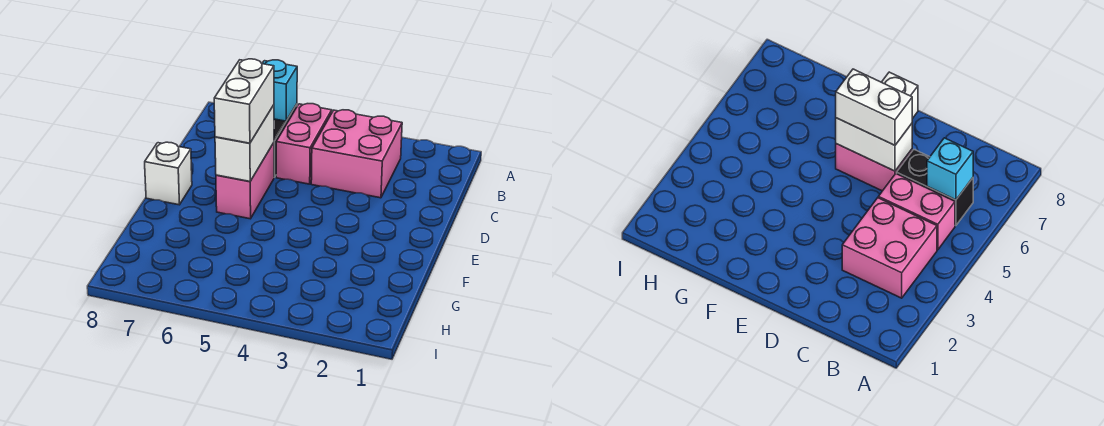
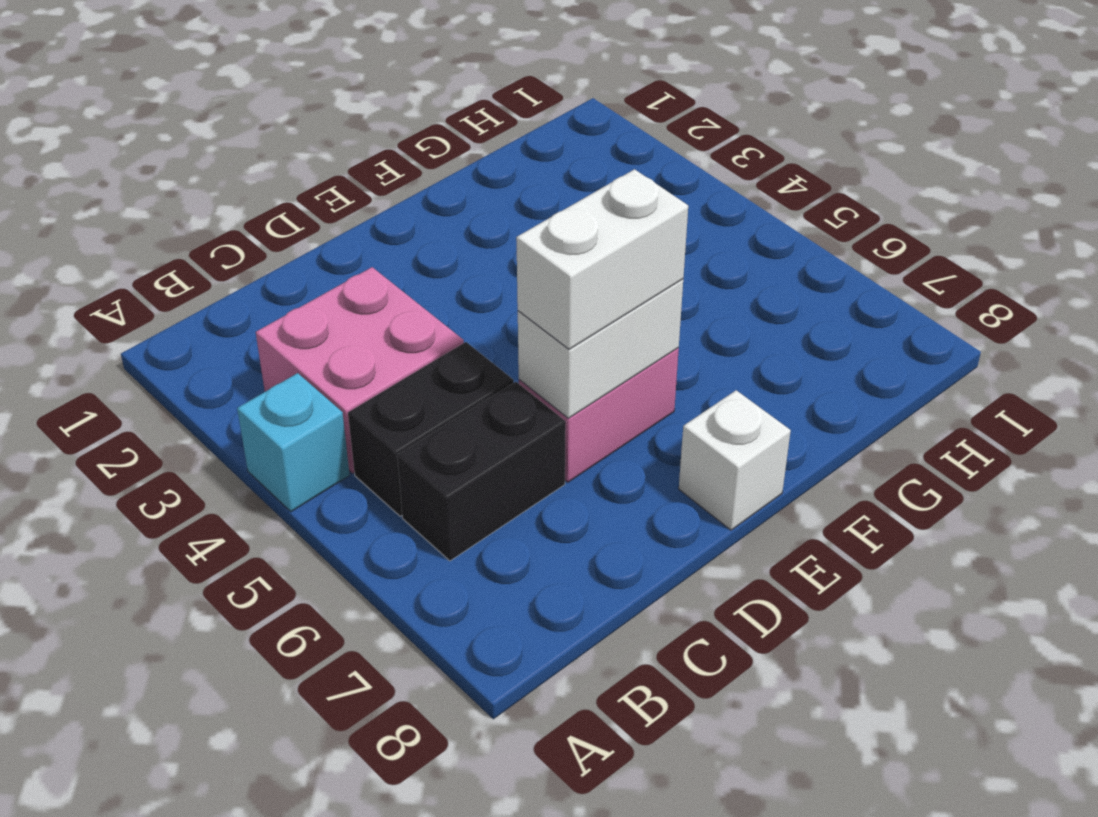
pink brick B5:C5 level 1 -> black brick B5:C5 level 1
cyan brick B6 level 2 -> cyan brick A4 level 1

